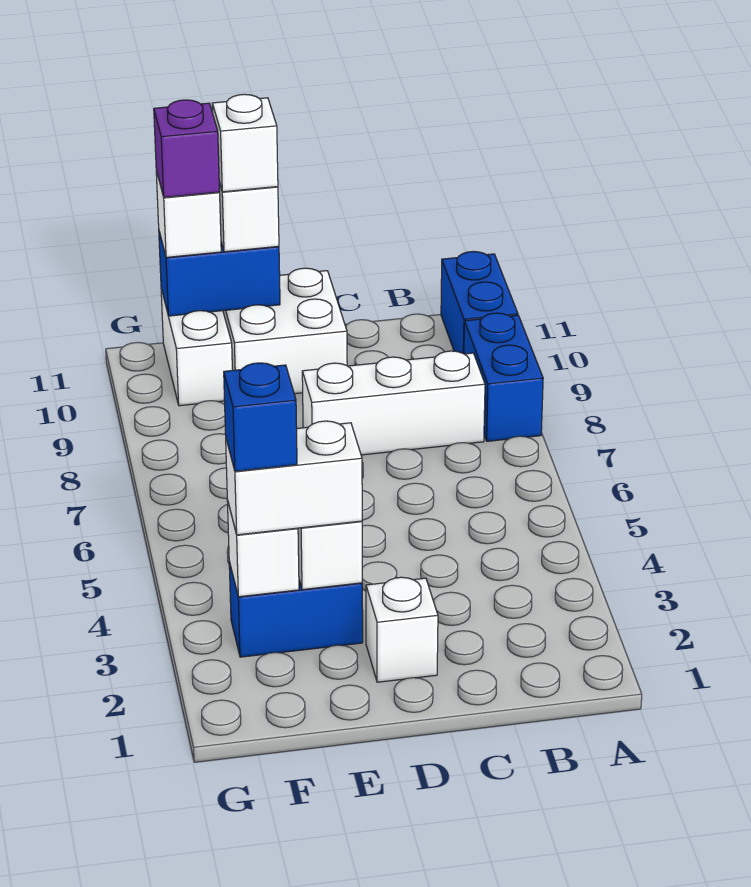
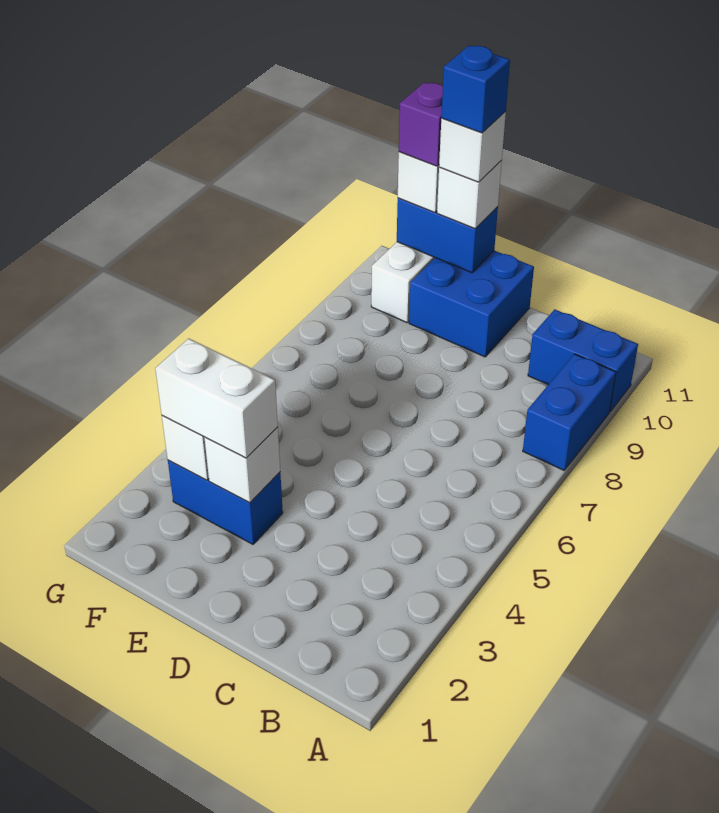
blue brick A10:A11 level 1 -> blue brick A10:B10 level 1
white brick B8:D8 level 1 -> none
white brick D2 level 1 -> none
white brick D10:E11 level 1 -> blue brick D10:E11 level 1
blue brick F3 level 4 -> blue brick E11 level 5

